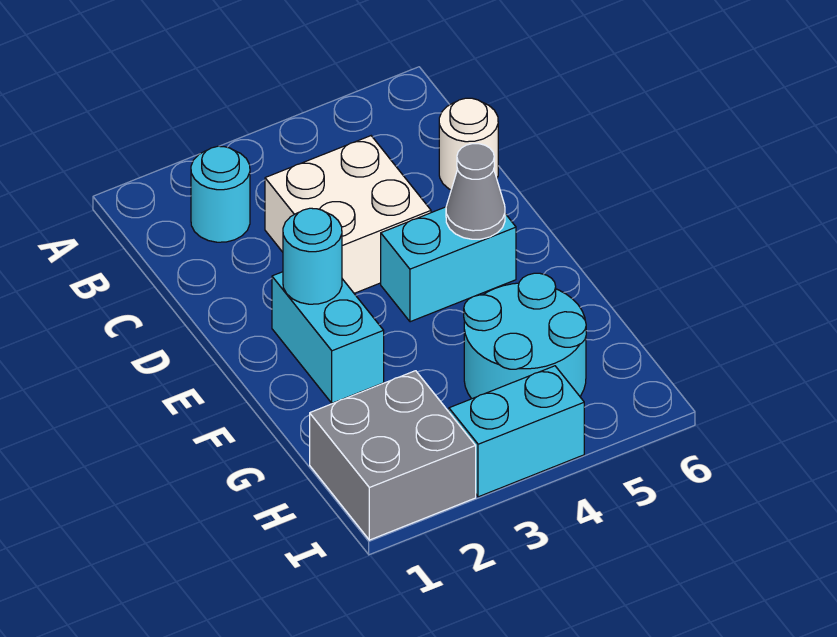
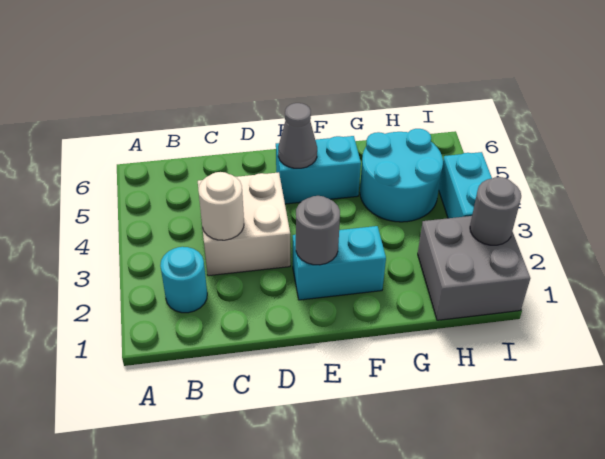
white round brick C6 level 1 -> white round brick C3 level 2
cyan round brick E2 level 2 -> grey round brick E2 level 2
cyan brick E4:E5 level 1 -> cyan brick E5:F5 level 1
none -> grey round brick I2 level 2

